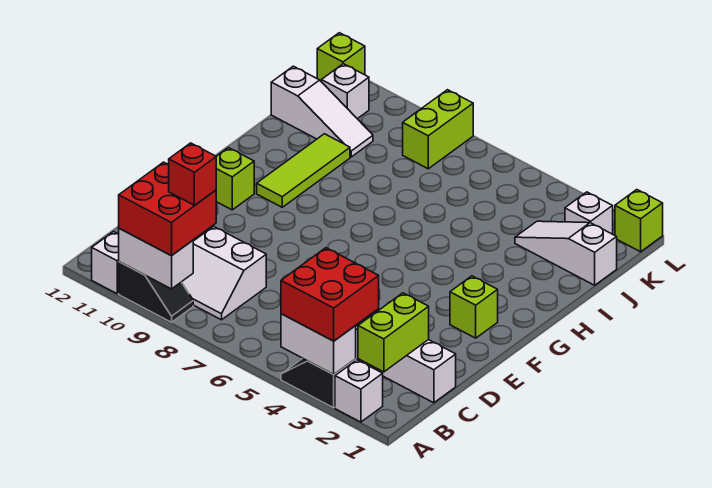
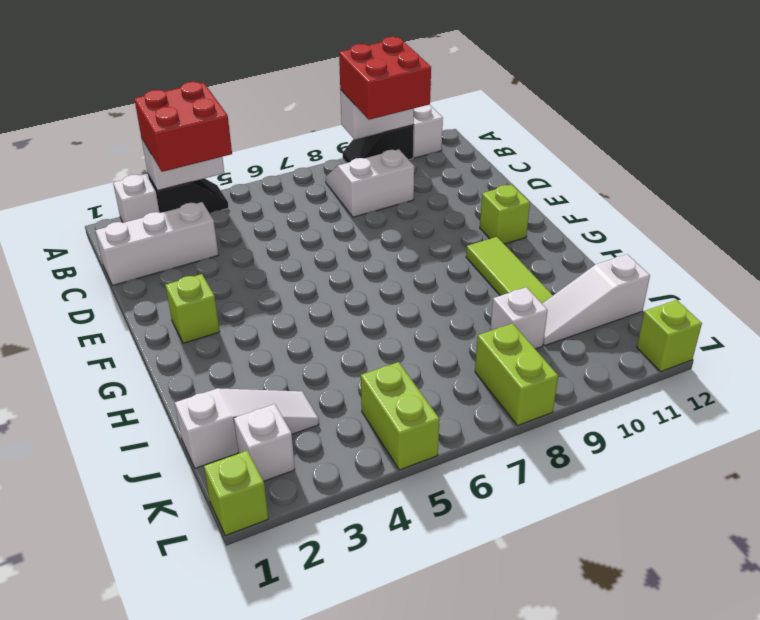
lime brick B2:C2 level 2 -> lime brick K5:L5 level 1
red brick B9 level 4 -> none
white brick K11 level 1 -> white brick J9 level 1

